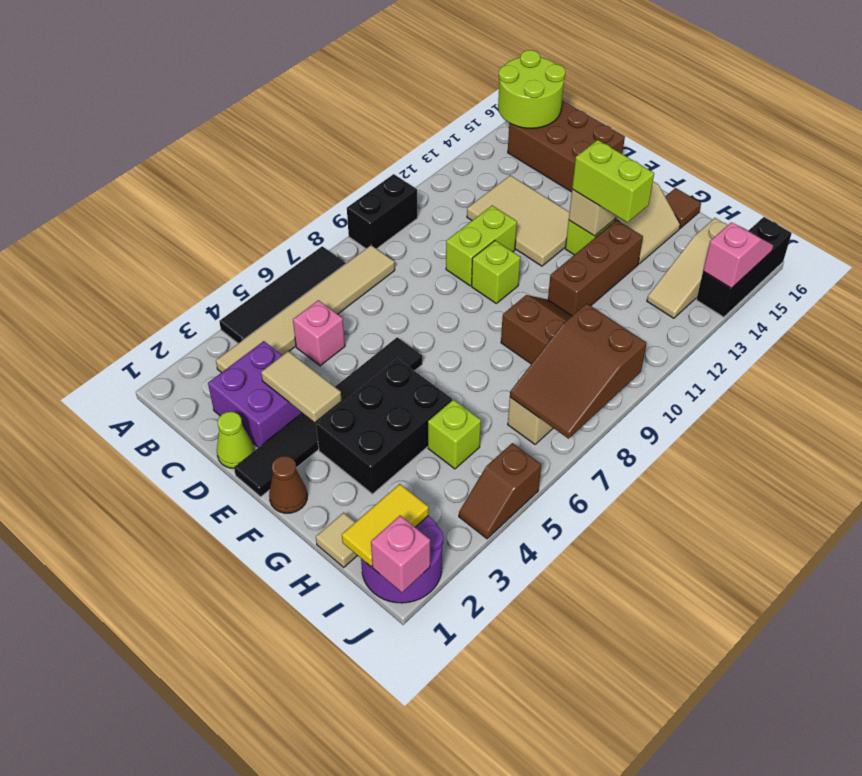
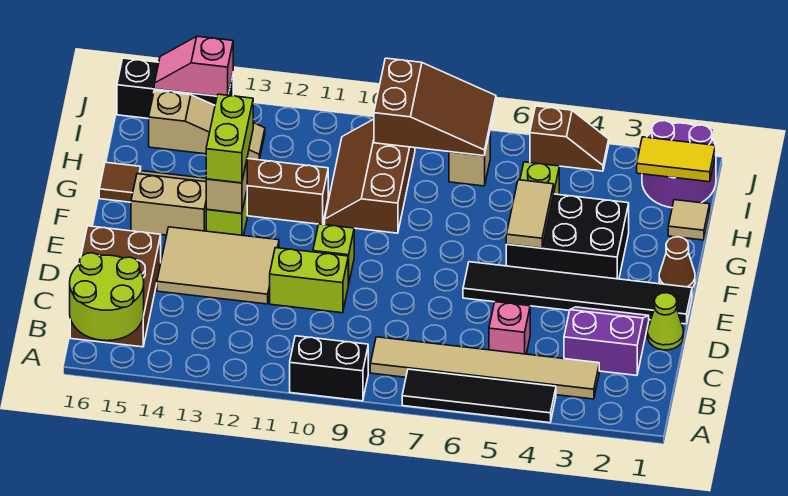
purple brick C2:D3 level 1 -> purple slope C2:D3 level 1 top C
tan tile C12:E13 level 1 -> tan tile D12:E14 level 1
tan tile D3:E3 level 2 -> tan tile F5:G5 level 2
pink brick J1 level 2 -> none

